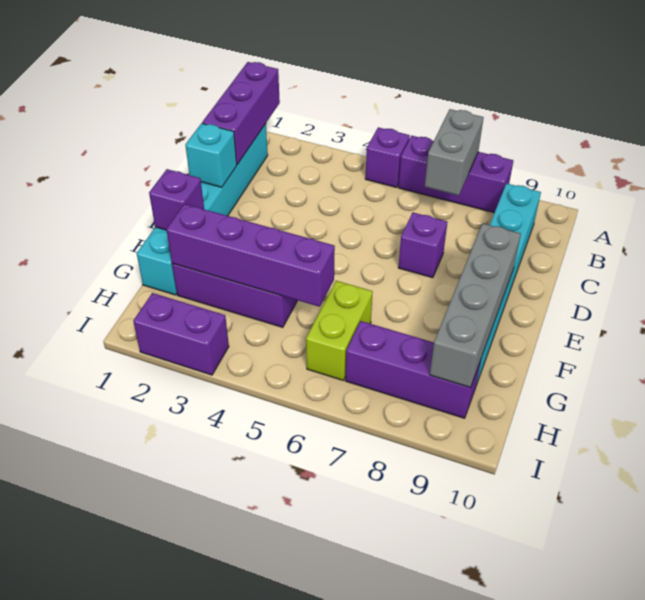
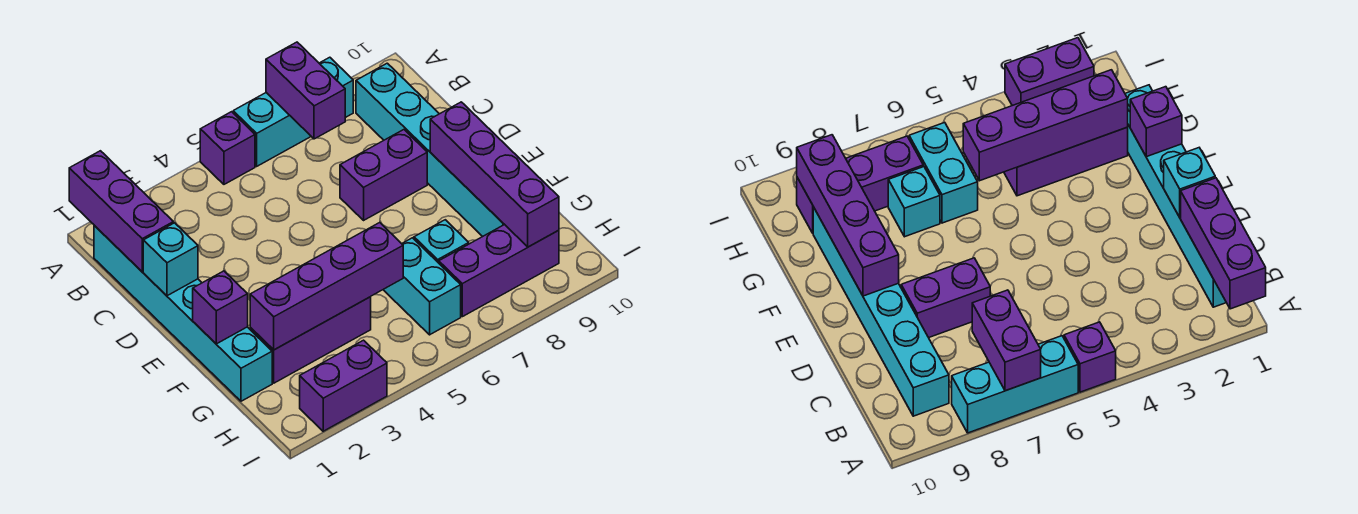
purple brick A6:A8 level 1 -> cyan brick A6:A8 level 1
grey brick A7:B7 level 2 -> purple brick A7:B7 level 2
purple brick D7 level 1 -> purple brick D7:D8 level 1
grey brick E9:H9 level 2 -> purple brick E9:H9 level 2
lime brick G6:H6 level 1 -> cyan brick G6:H6 level 1
none -> cyan brick G7 level 1

